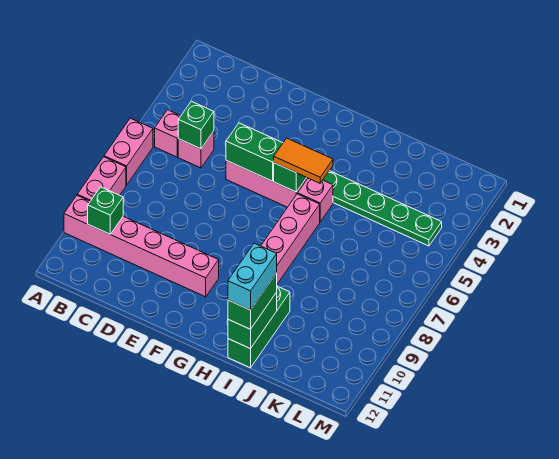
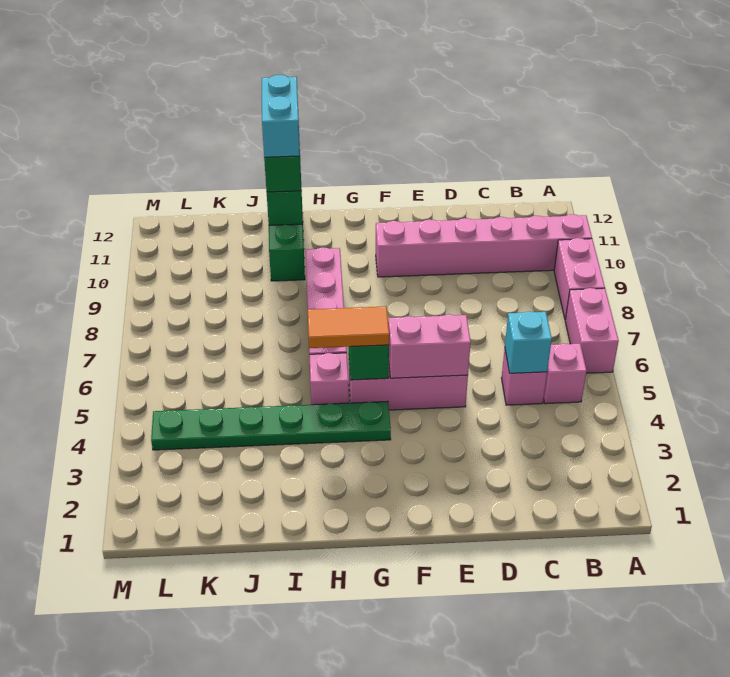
green brick B10 level 2 -> none
green brick C5 level 2 -> cyan brick C5 level 2
green brick E5:F5 level 2 -> pink brick E5:F5 level 2

